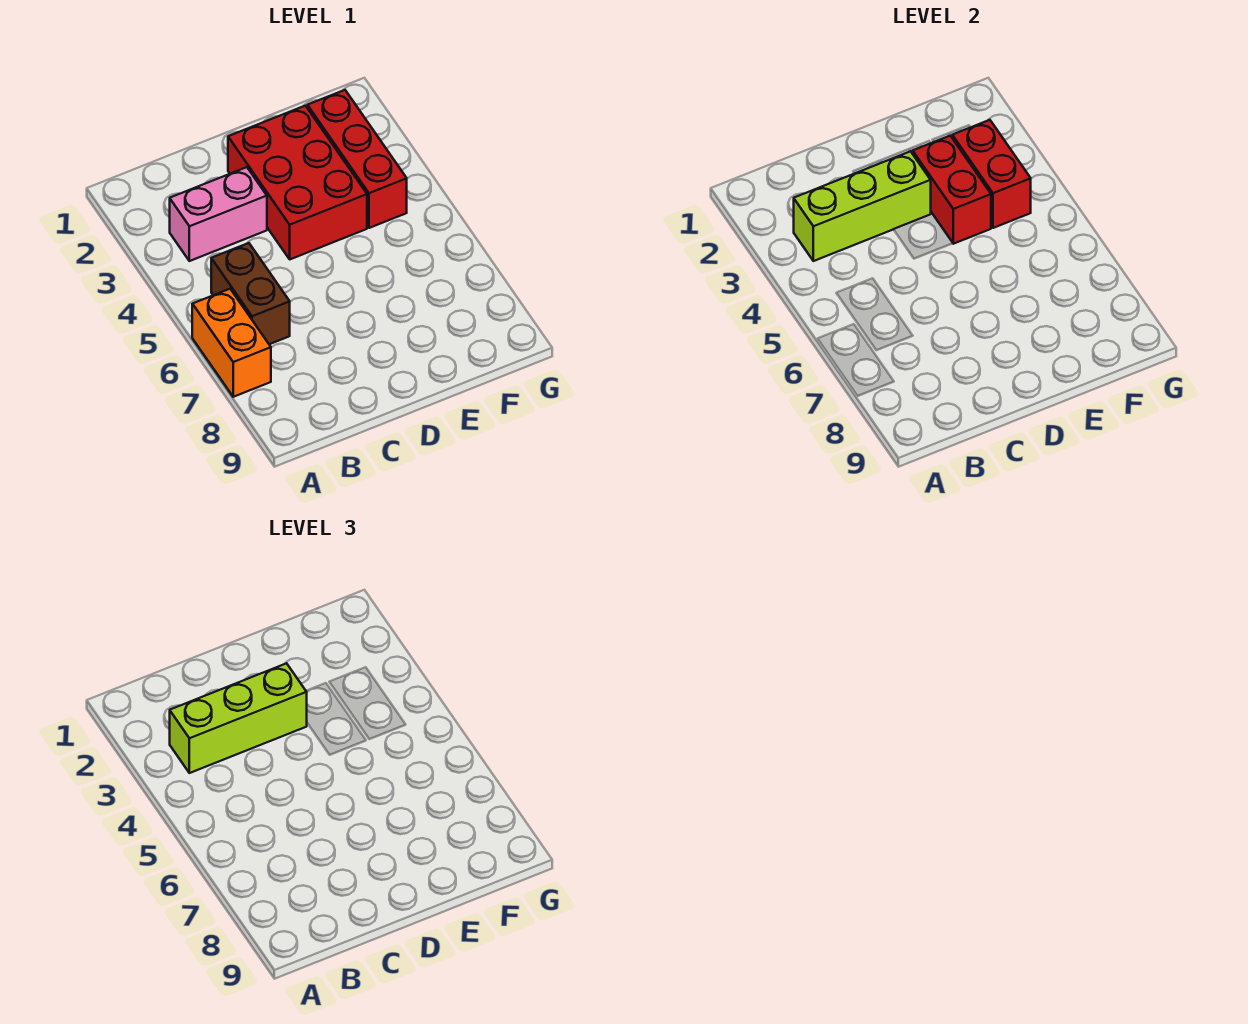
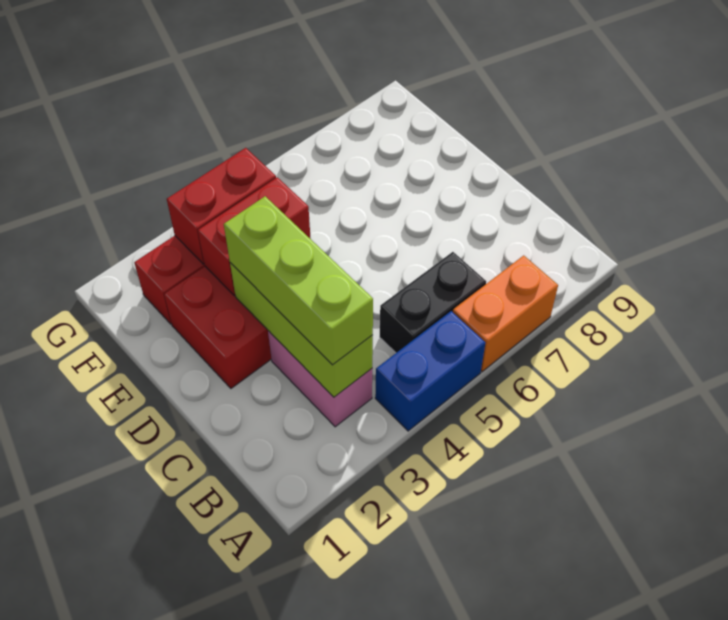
none -> blue brick A4:A5 level 1
brown brick B5:B6 level 1 -> black brick B5:B6 level 1

